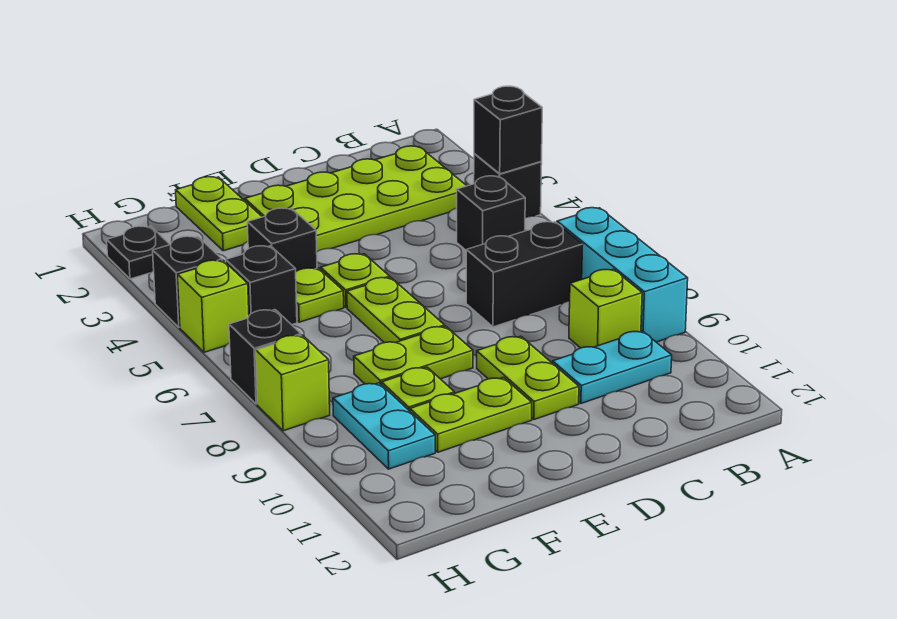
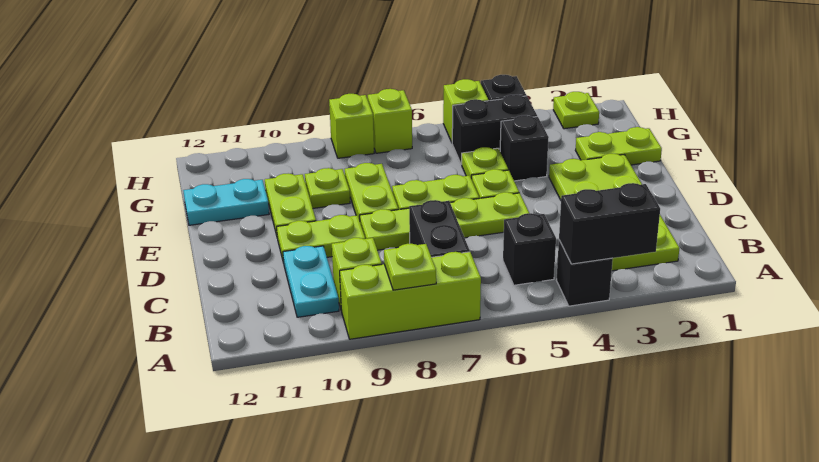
black brick A4 level 2 -> black brick A3:A4 level 2
cyan brick A7:A9 level 1 -> lime brick A7:A9 level 1
none -> lime plate A8 level 2
none -> lime plate D5:D8 level 1
black brick G5 level 1 -> black brick G4:G5 level 1
cyan plate G9:G10 level 1 -> cyan plate F11:F12 level 1
black plate H2 level 1 -> lime plate H2 level 1
black brick H7 level 1 -> lime brick H7 level 1

